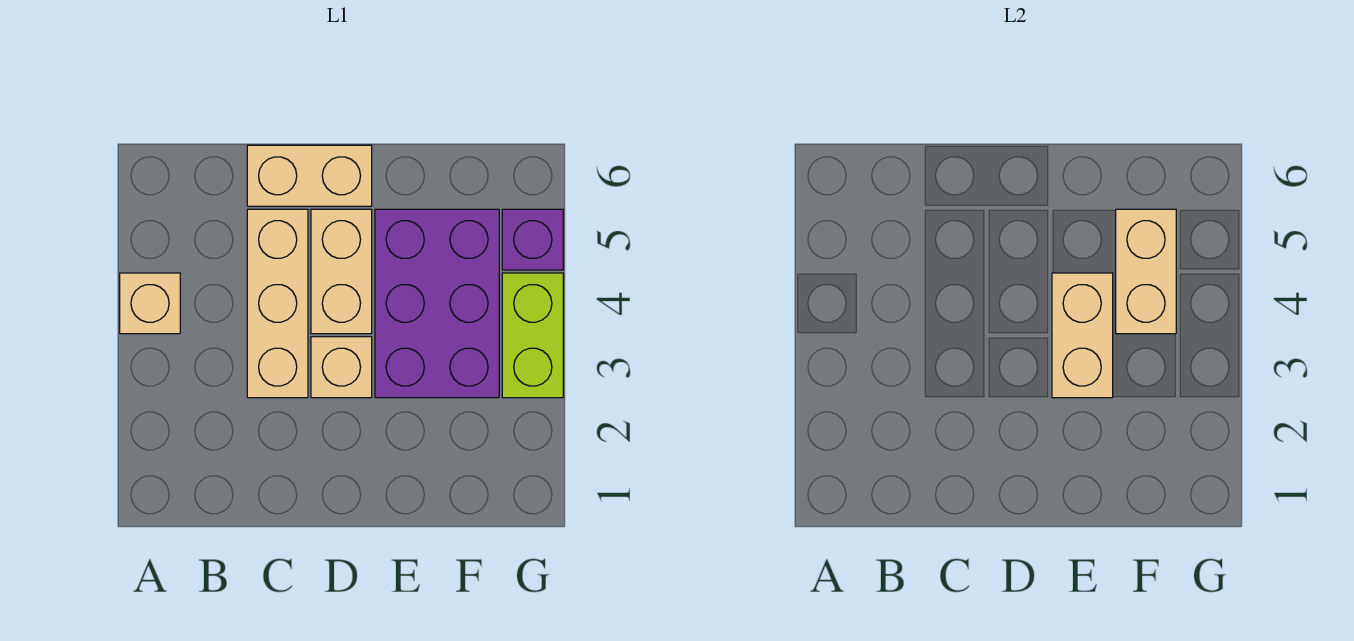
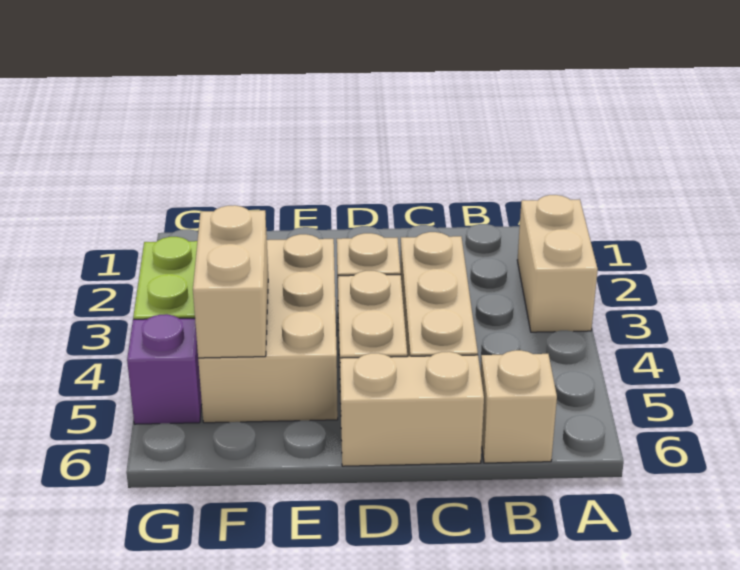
tan brick A4 level 1 -> tan brick B6 level 1
purple brick E3:F5 level 1 -> tan brick E3:F5 level 1
tan brick E3:E4 level 2 -> tan brick A2:A3 level 1

